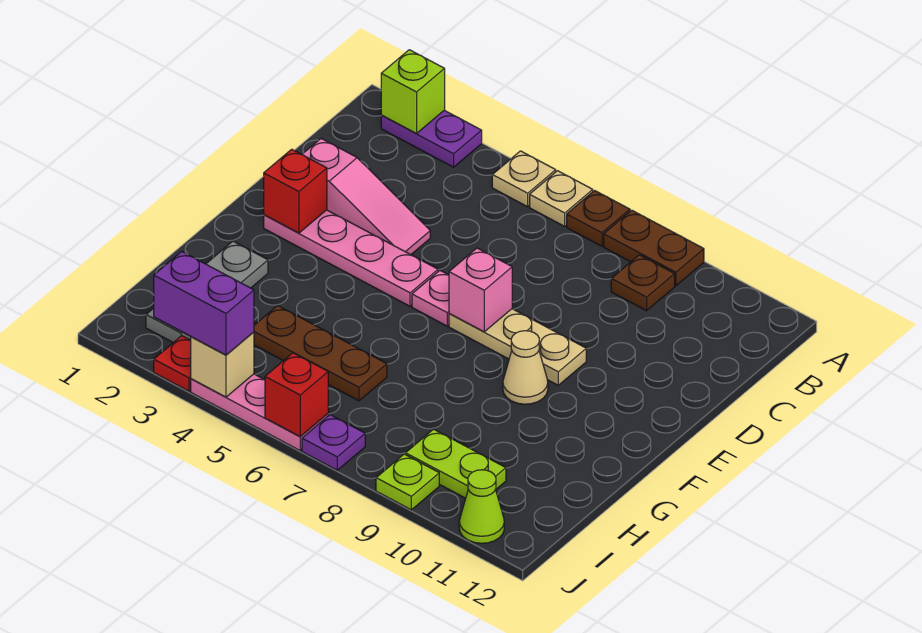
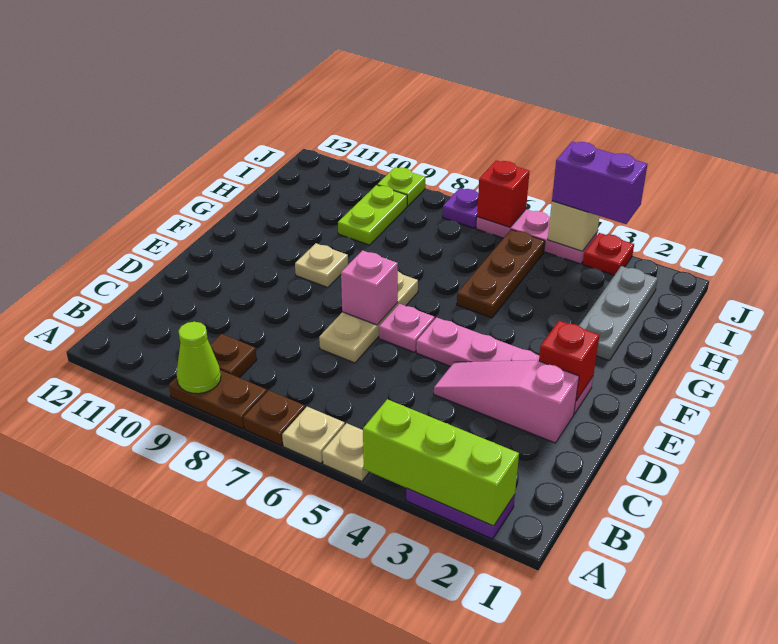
lime brick A2 level 2 -> lime brick A2:A4 level 2
tan plate E7:E9 level 1 -> tan plate D7:F7 level 1
tan cone F9 level 1 -> tan plate F9 level 1
brown plate H4:H6 level 1 -> brown plate G5:I5 level 1
lime plate I9:I10 level 1 -> lime plate H9:I9 level 1
lime cone J11 level 1 -> lime cone A9 level 2

